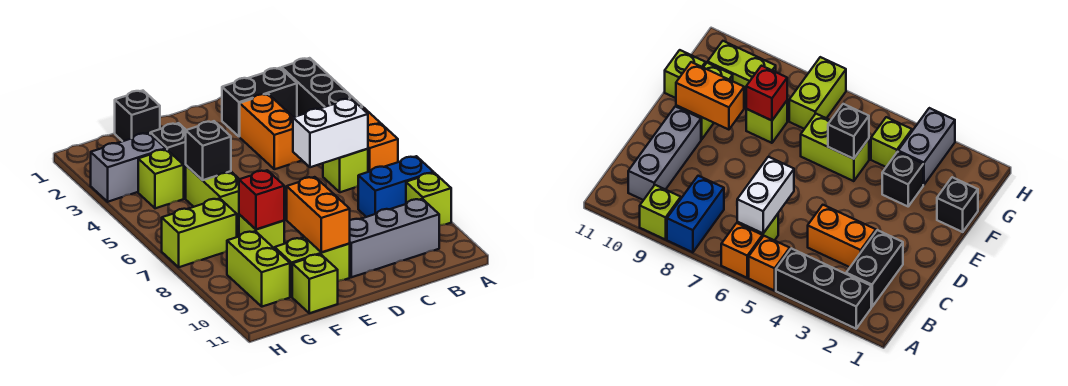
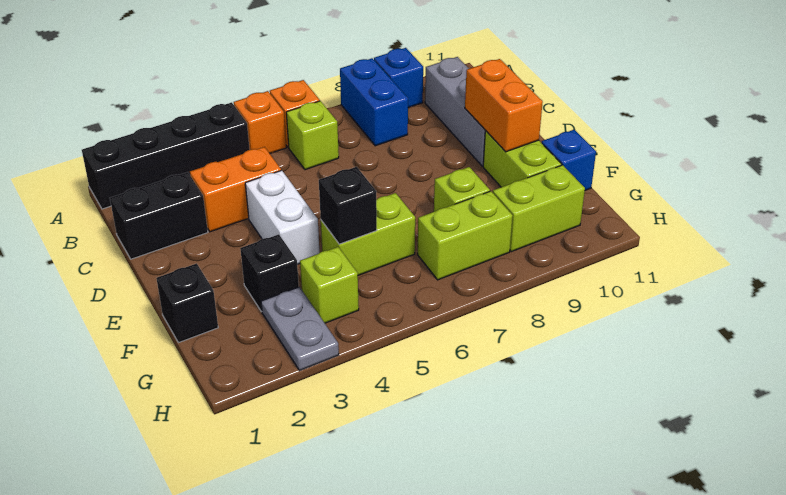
black brick A2:A4 level 1 -> black brick A1:A4 level 1
lime brick A9 level 1 -> blue brick A9 level 1
black brick B2:C2 level 1 -> black brick C1:C2 level 1
white brick B6:C6 level 2 -> white brick D4:E4 level 1
orange brick E9:E10 level 2 -> orange brick D10:E10 level 2
red brick F8 level 2 -> none
lime brick F11 level 1 -> blue brick F11 level 1
grey brick G3:H3 level 1 -> grey plate G3:H3 level 1
lime brick G7:H7 level 1 -> lime brick G7:G8 level 1

